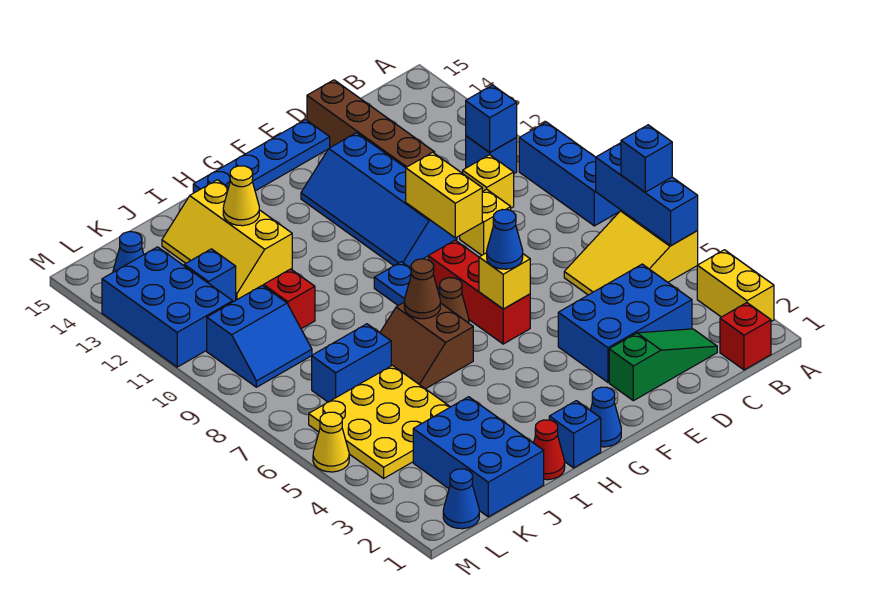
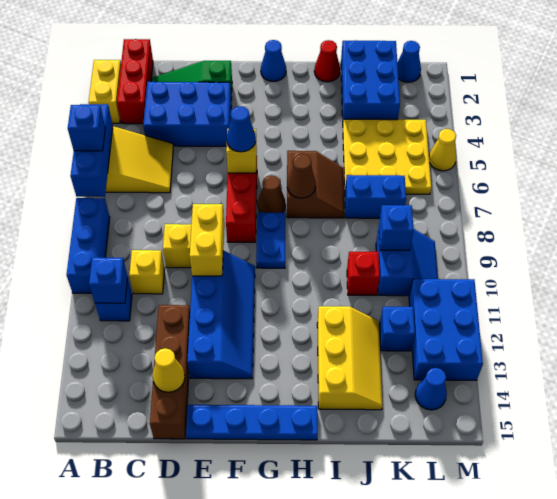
red brick B1 level 1 -> red brick B1:B3 level 1
blue brick H1 level 1 -> blue brick K9 level 2
yellow cone I13 level 2 -> yellow cone D14 level 2
blue slope K9:L10 level 1 top 10 -> blue slope K9:L10 level 1 top K

